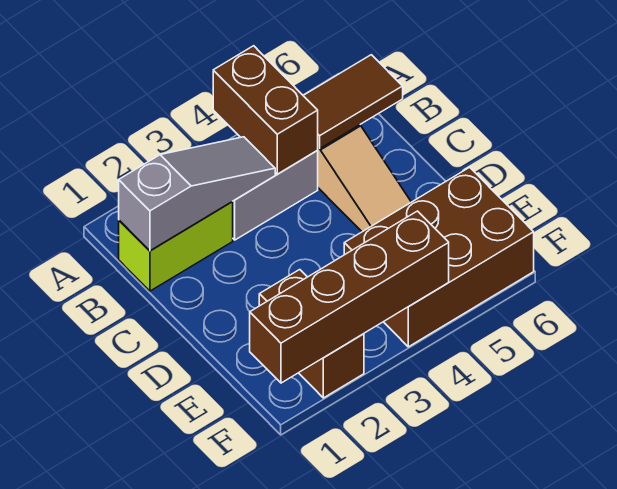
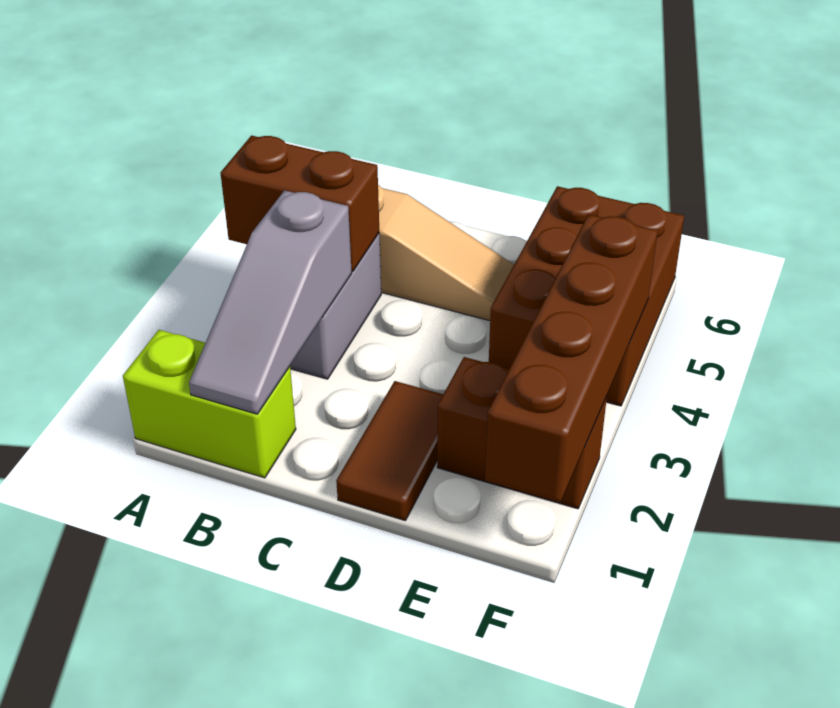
lime brick B1:B2 level 1 -> lime brick A1:B1 level 1
grey slope B1:B3 level 2 top 1 -> grey slope B1:B3 level 2 top 3
brown tile B5:B6 level 2 -> brown tile D1:D2 level 1

